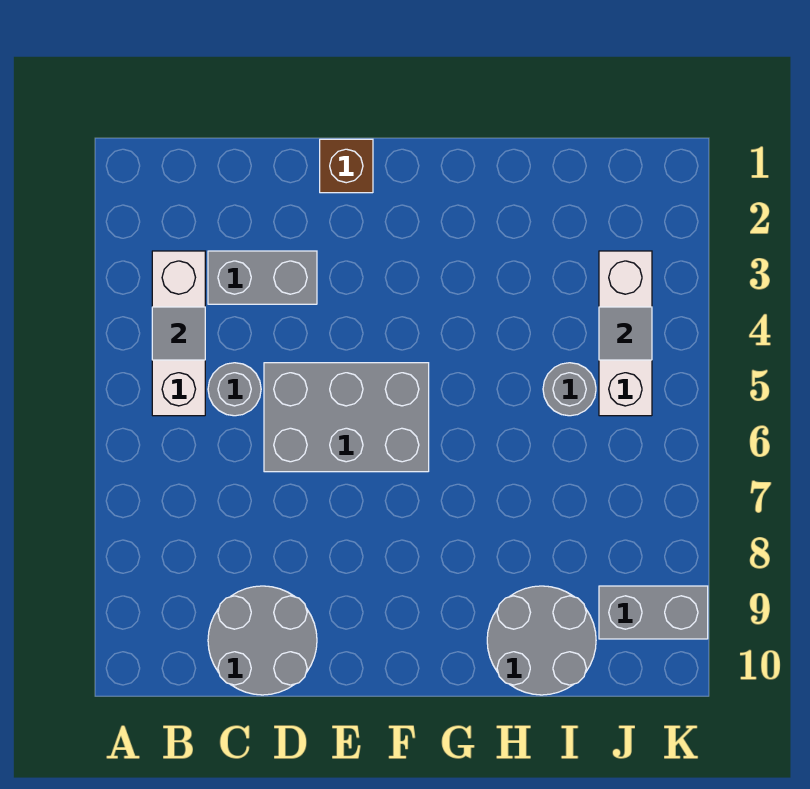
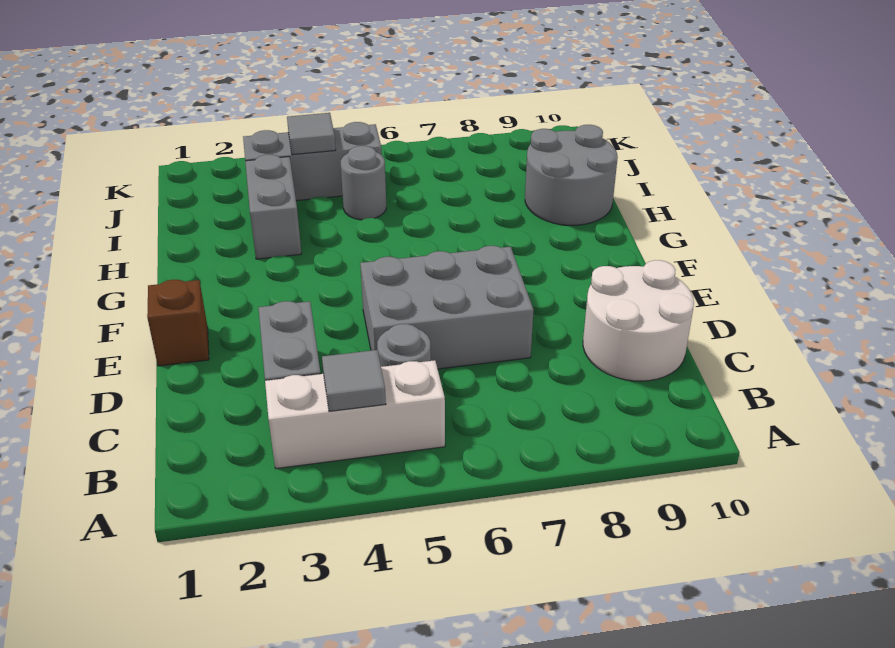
grey round brick C9:D10 level 1 -> white round brick C9:D10 level 1
grey brick D5:F6 level 1 -> grey brick D5:E7 level 1
white brick J3:J5 level 1 -> grey brick J3:J5 level 1
grey brick J9:K9 level 1 -> grey brick H3:I3 level 1

